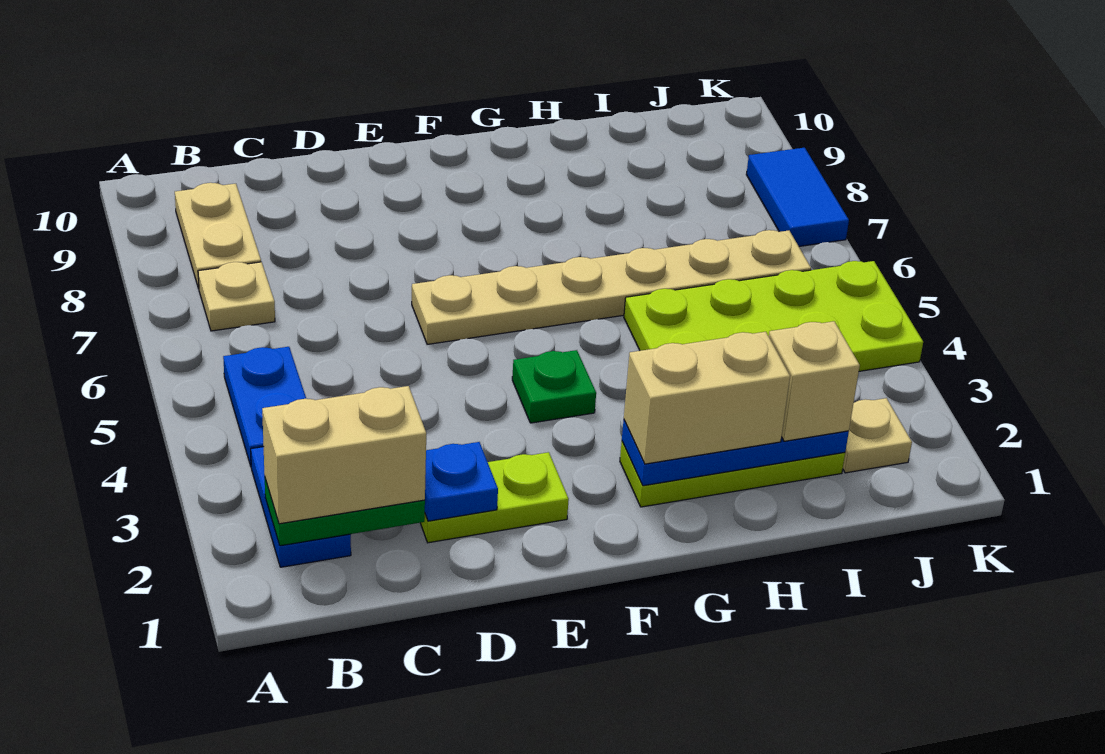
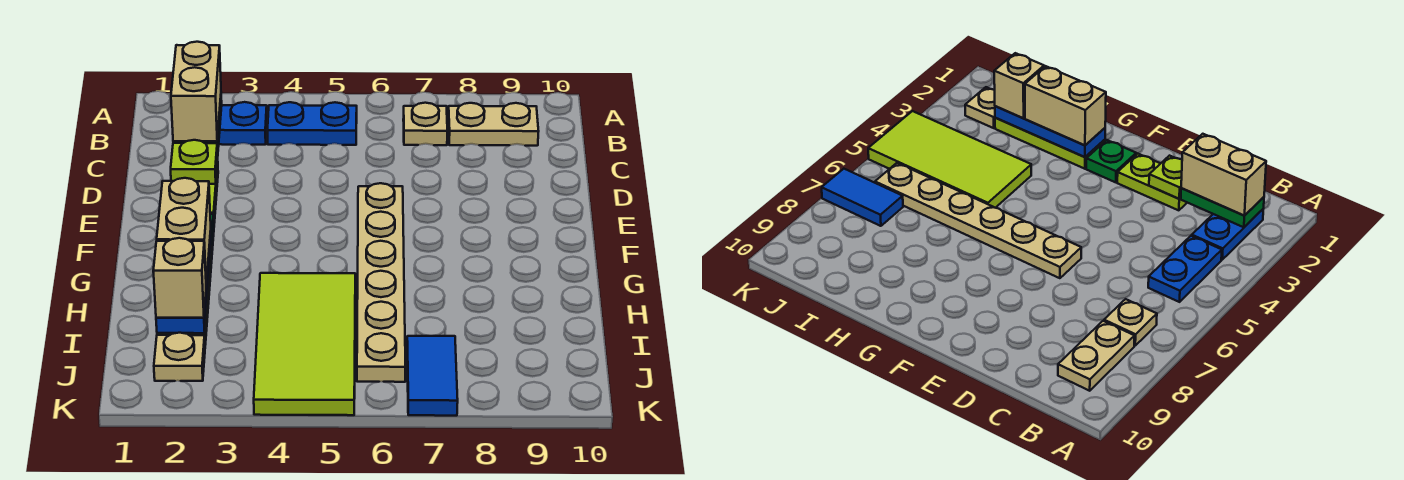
blue plate D2 level 2 -> lime plate D2 level 2
green plate F4 level 1 -> green plate F2 level 1
lime plate H4:K5 level 1 -> lime tile H4:K5 level 1
blue tile K7:K8 level 1 -> blue tile J7:K7 level 1

